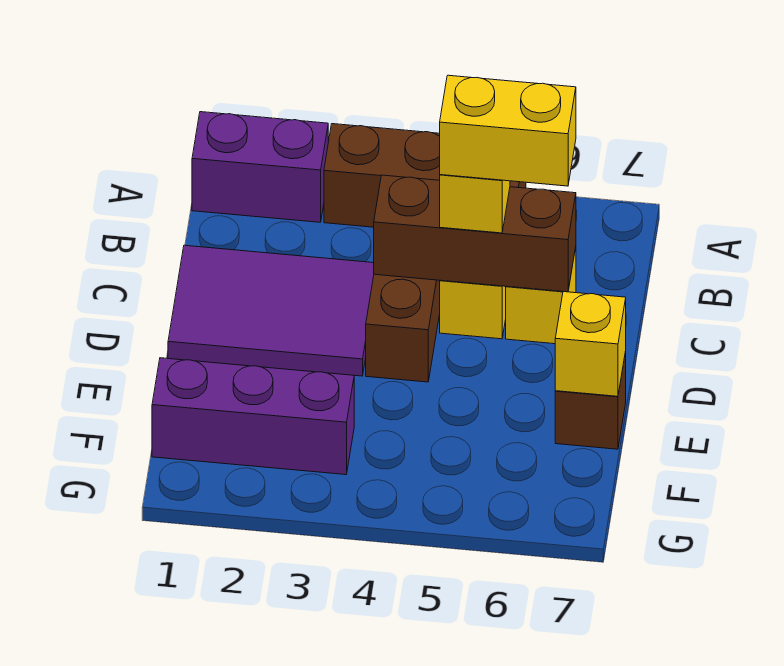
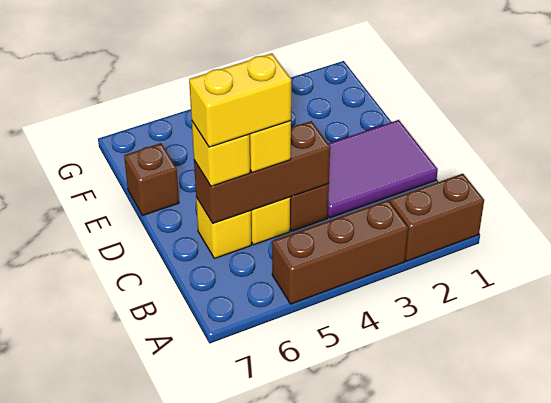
purple brick A1:A2 level 1 -> brown brick A1:A2 level 1
yellow brick E7 level 2 -> yellow brick C6 level 3
purple brick F1:F3 level 1 -> none

